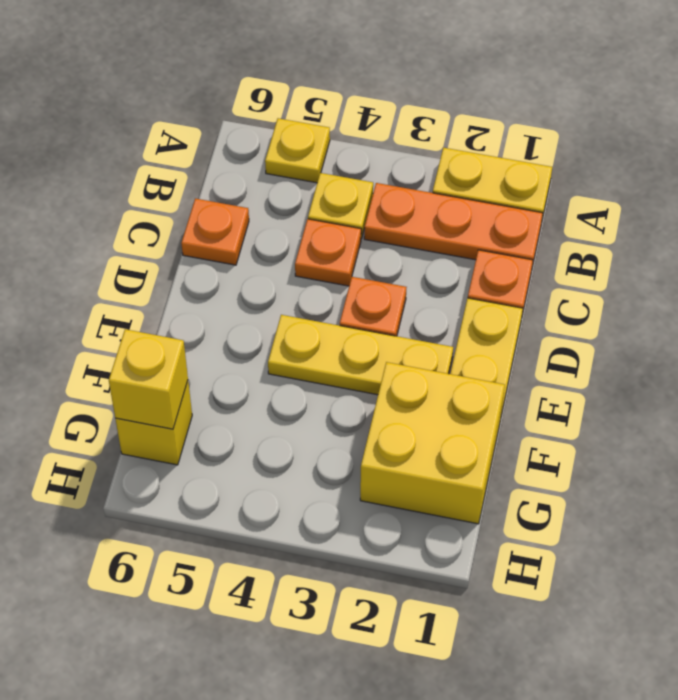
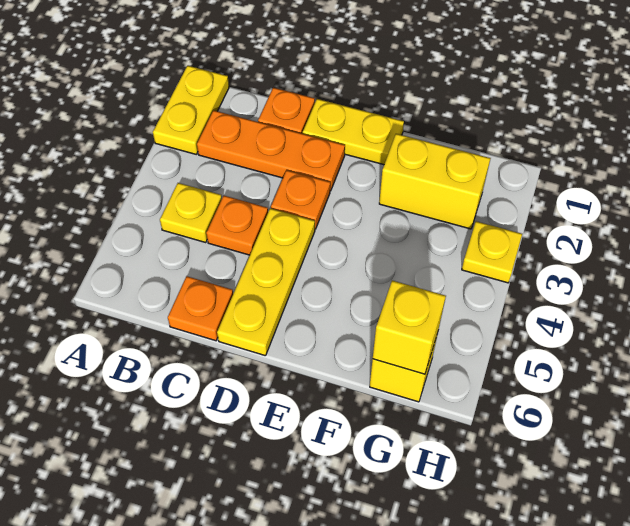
yellow plate A5 level 1 -> yellow plate H3 level 1
orange plate B1:B3 level 1 -> orange plate B2:D2 level 1
yellow plate E2:E4 level 1 -> yellow plate D4:D6 level 1
yellow brick F1:G2 level 1 -> yellow brick F2:G2 level 1

